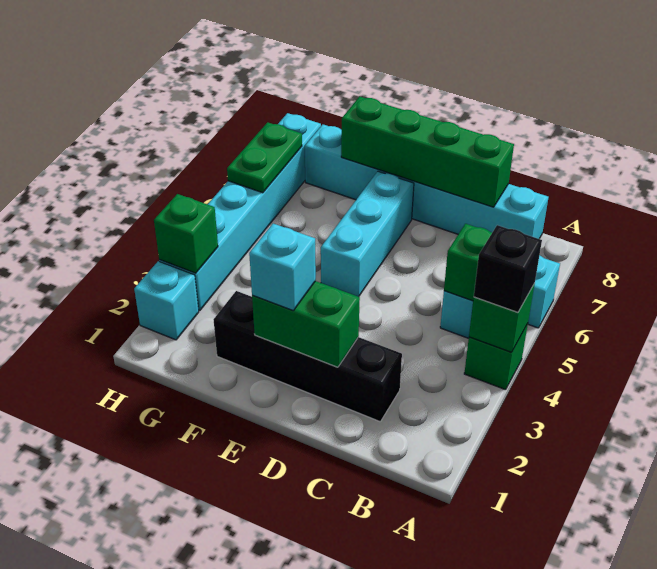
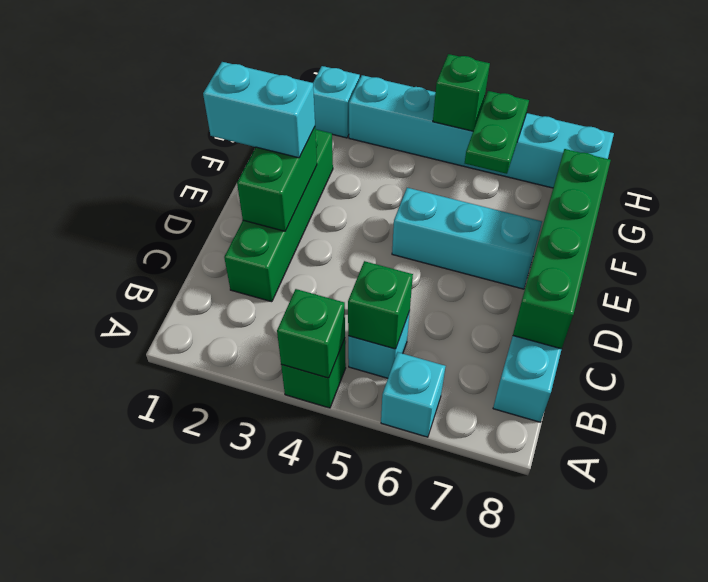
black brick A4 level 3 -> none
black brick C2:F2 level 1 -> green brick C2:F2 level 1
cyan brick E2 level 3 -> cyan brick E1:E2 level 3
green brick H3 level 2 -> green brick H5 level 2
green plate H6:H7 level 2 -> green plate G6:H6 level 2

